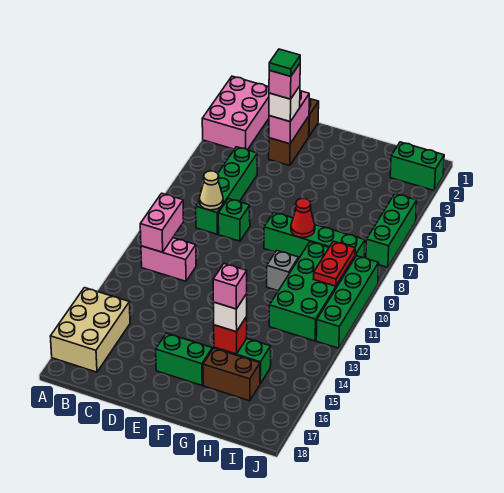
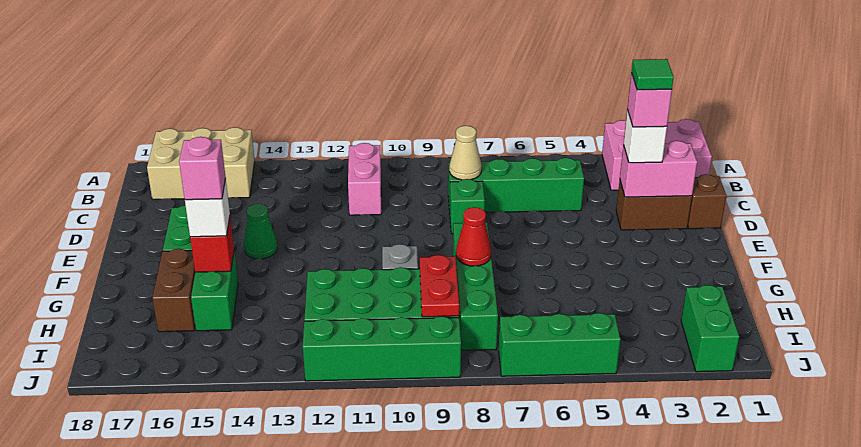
pink brick B10:B11 level 2 -> none
none -> green cone E14 level 1
red plate I9:I10 level 2 -> red plate H9:I9 level 2

